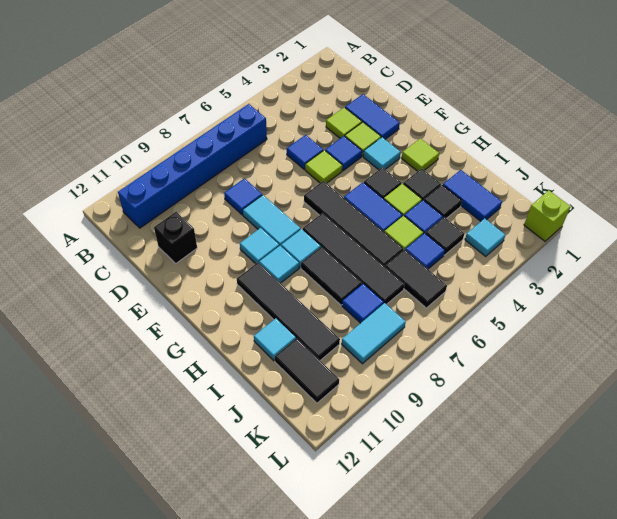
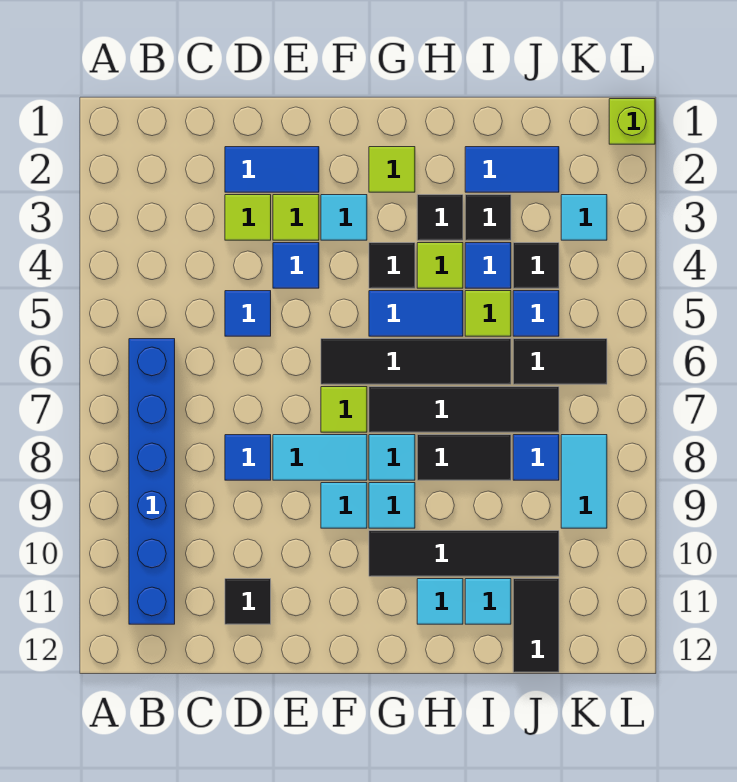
black brick D11 level 1 -> black tile D11 level 1
lime tile E5 level 1 -> lime tile F7 level 1
none -> cyan tile H11 level 1
black tile J11:K11 level 1 -> black tile J11:J12 level 1

